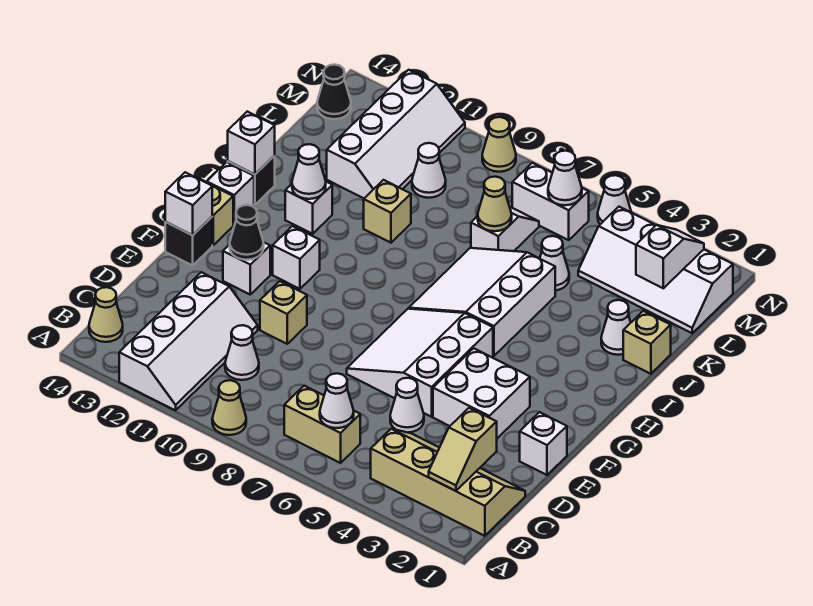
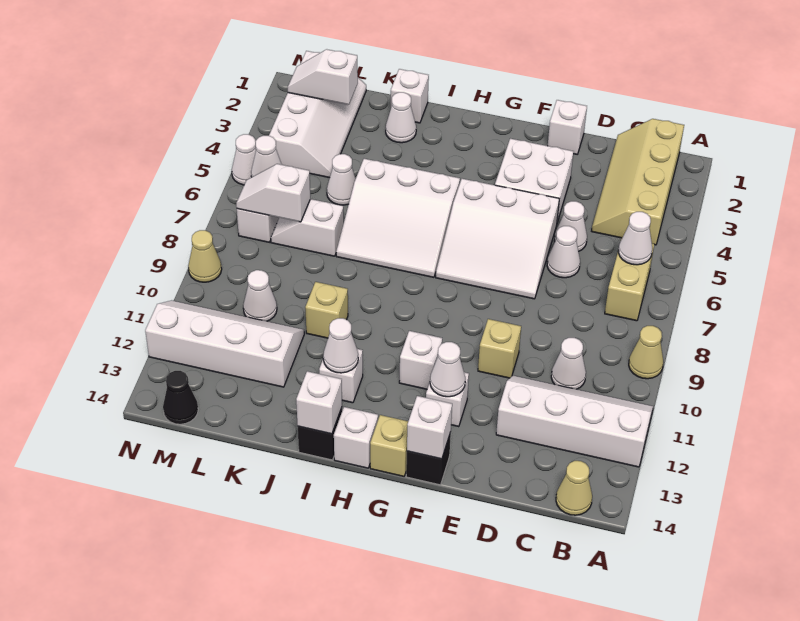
tan slope B2:C2 level 2 top C -> none
none -> white cone D6 level 1
black cone F12 level 2 -> white cone F12 level 2
tan brick J1 level 1 -> white brick J1 level 1
tan cone K7 level 2 -> none
none -> white slope L7:M7 level 2 top L

